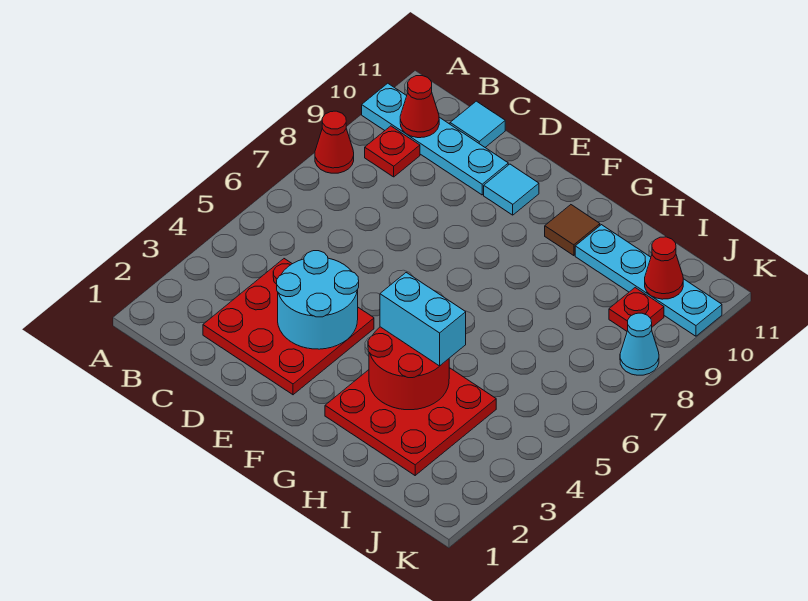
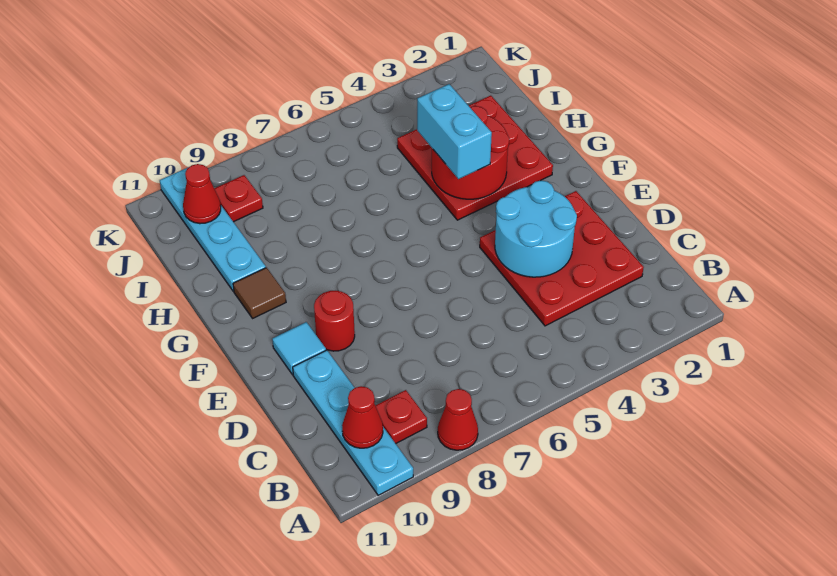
cyan tile C11 level 1 -> none
none -> red round brick E9 level 1
cyan cone K8 level 1 -> none

